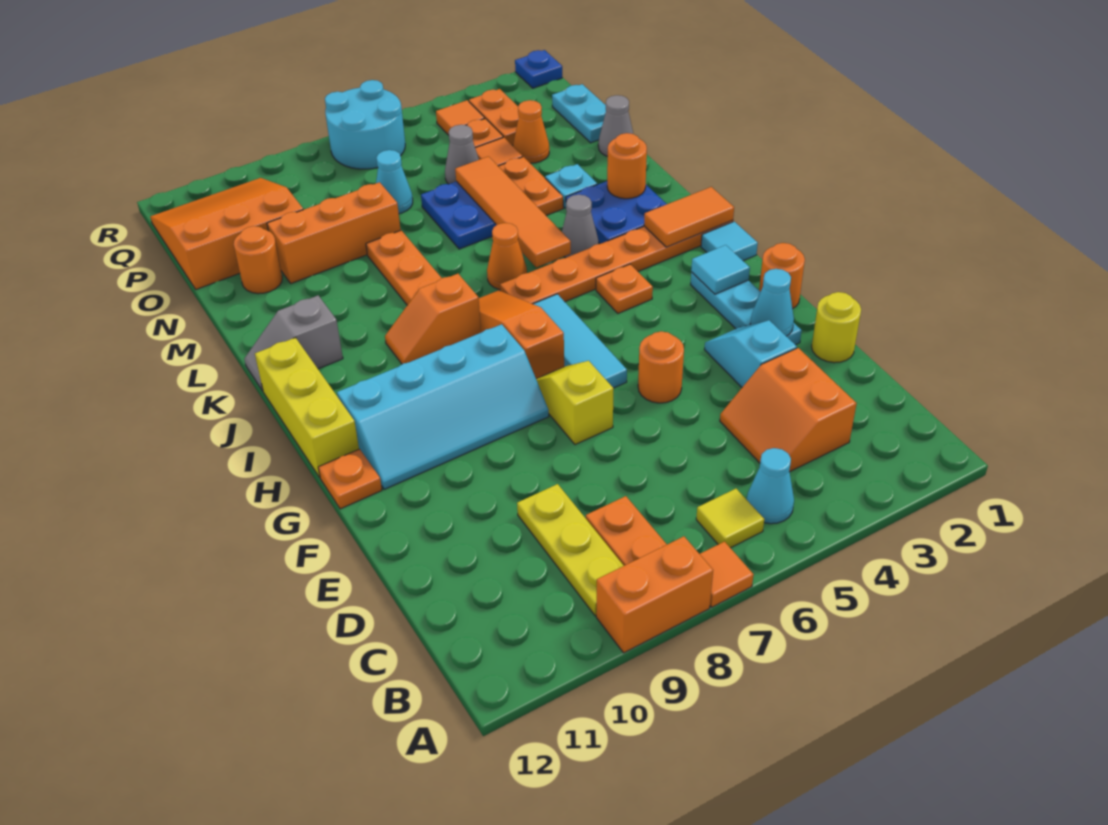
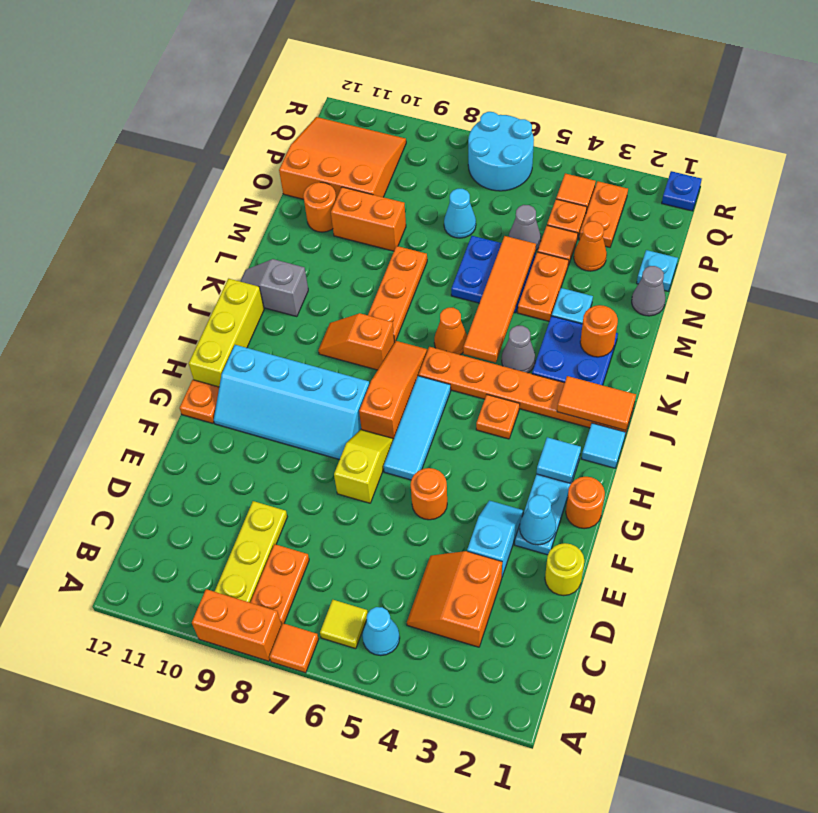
orange brick N8:N10 level 1 -> orange brick N9:N10 level 1
cyan plate O1:P1 level 1 -> cyan plate O1 level 1

